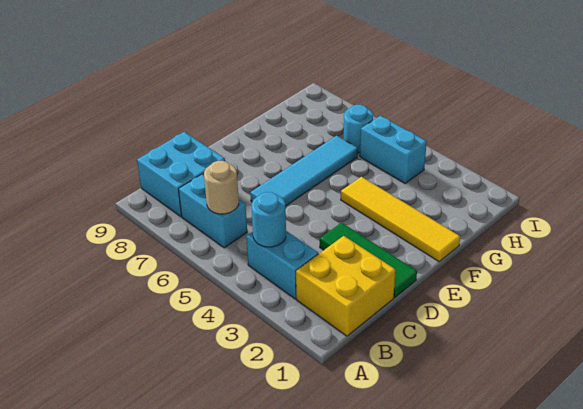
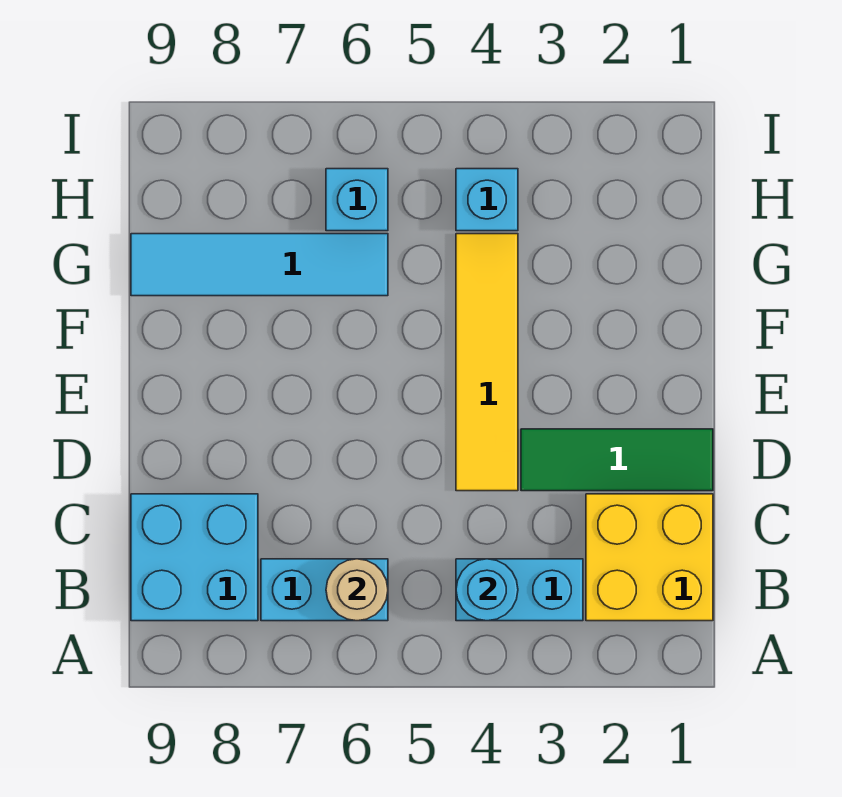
cyan tile D6:G6 level 1 -> cyan tile G6:G9 level 1
yellow tile F1:F4 level 1 -> yellow tile D4:G4 level 1
cyan brick H4:H5 level 1 -> cyan brick H4 level 1
cyan round brick H6 level 1 -> cyan brick H6 level 1

